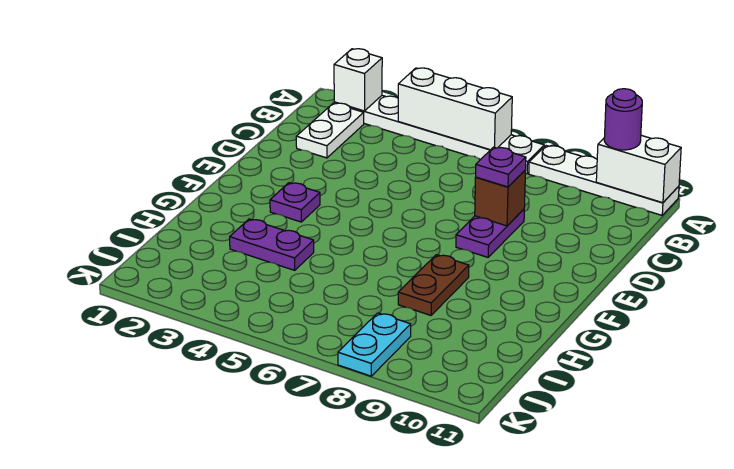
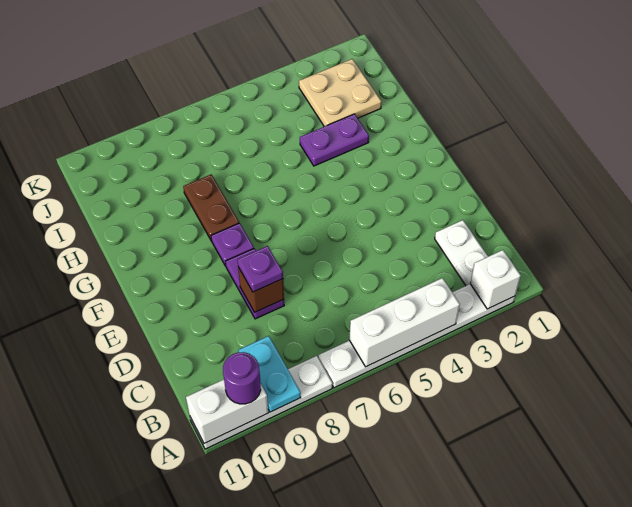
purple plate F3 level 1 -> purple plate F8 level 1
none -> tan plate I2:J3 level 1
cyan plate J8:K8 level 1 -> cyan plate A9:B9 level 2

